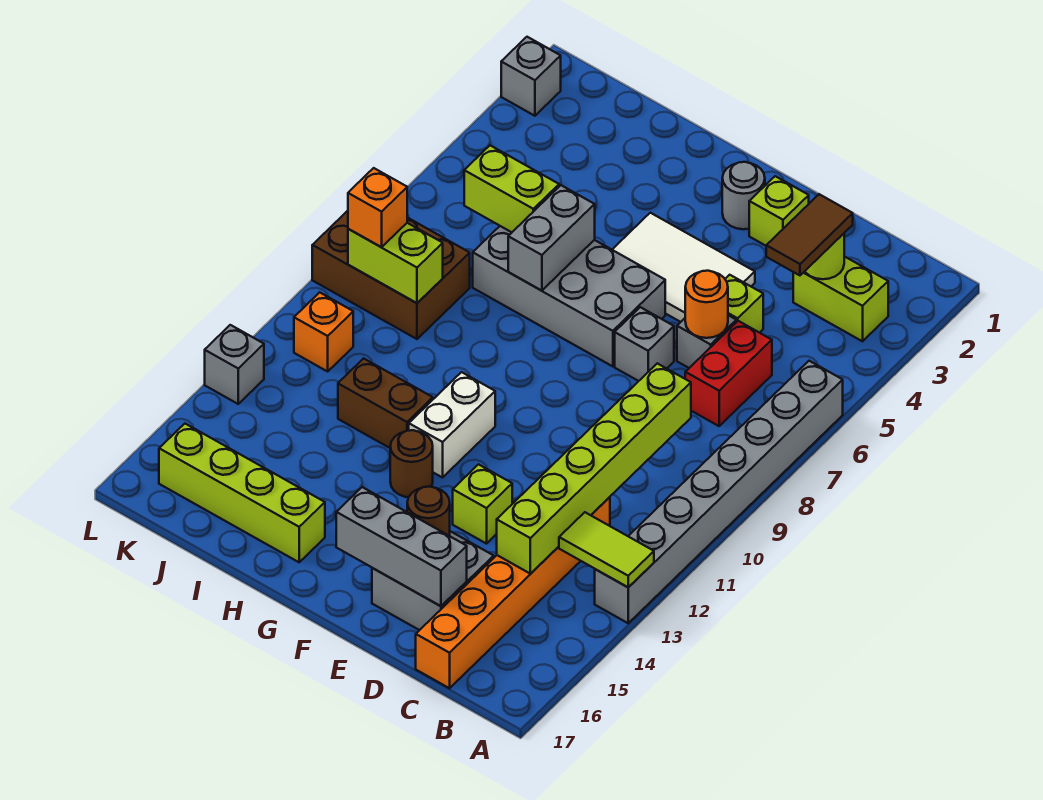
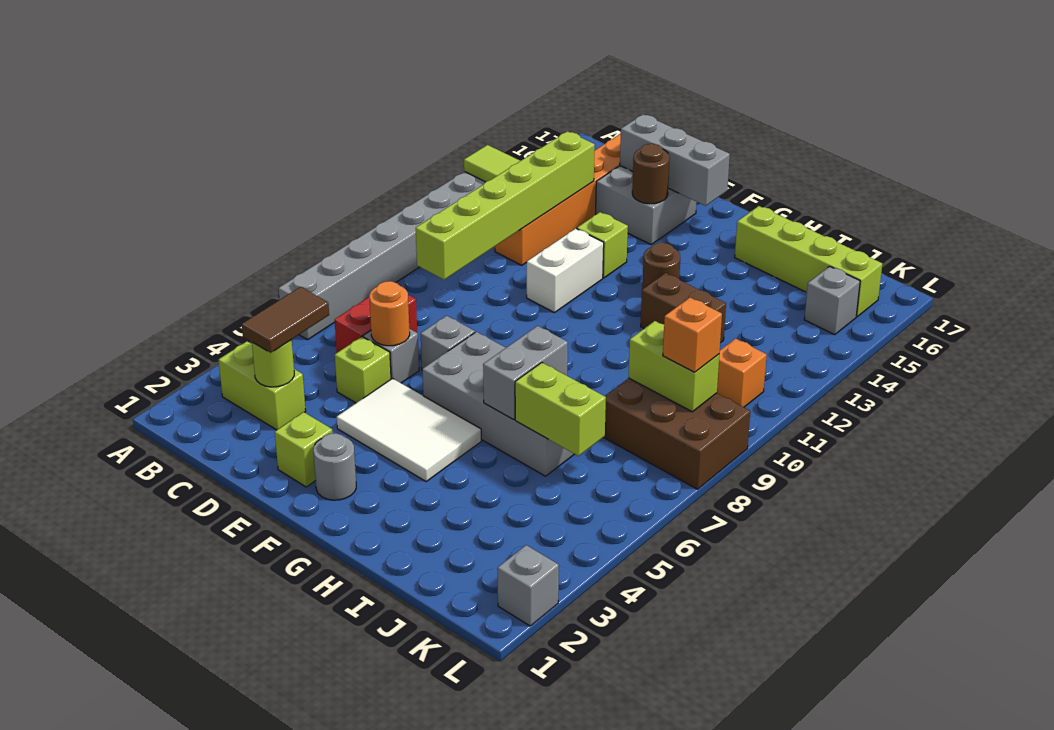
white brick G11:G12 level 1 -> white brick E11:E12 level 1
grey brick L13 level 1 -> grey brick K15 level 1

